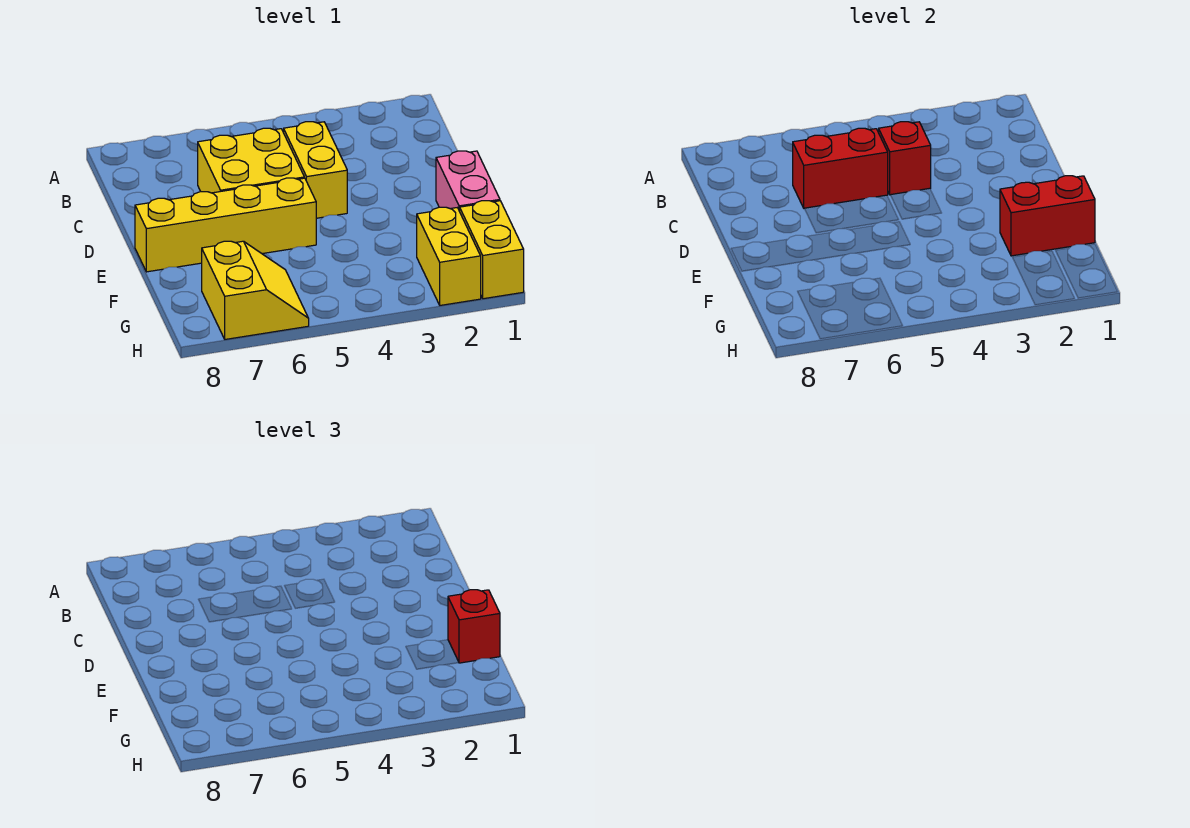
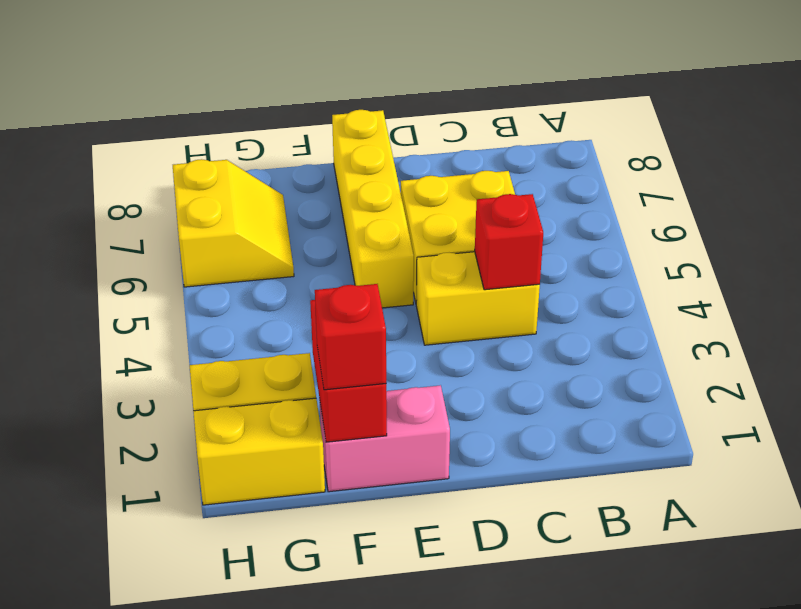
red brick C5:C6 level 2 -> none
yellow slope G6:H7 level 1 top 7 -> yellow slope G6:H7 level 1 top H

